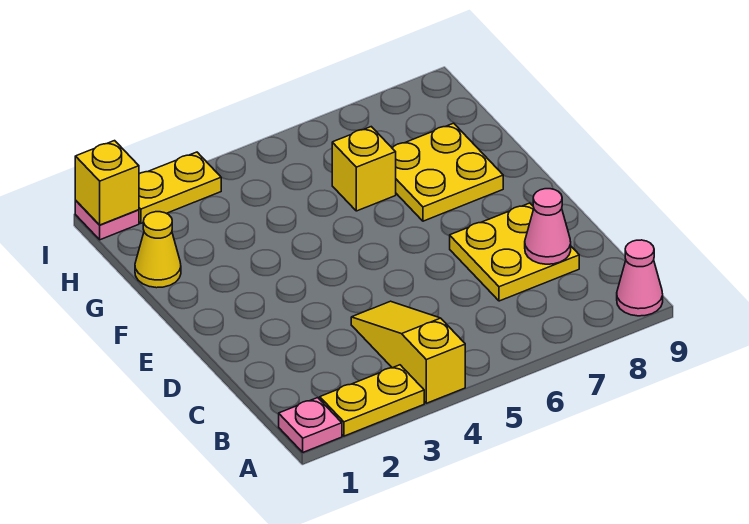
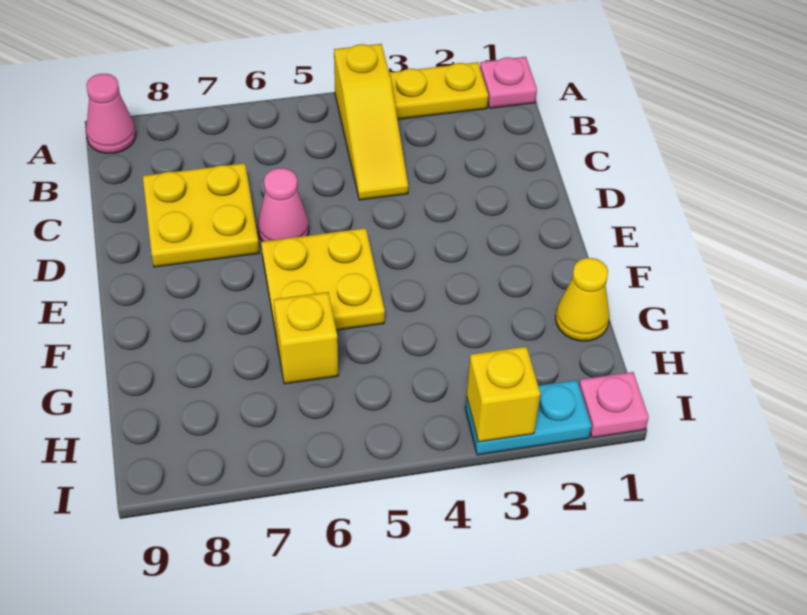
pink cone C8 level 2 -> pink cone D6 level 1
yellow plate F7:G8 level 1 -> yellow plate E5:F6 level 1
yellow brick I1 level 2 -> yellow brick I3 level 2
yellow plate I2:I3 level 1 -> cyan plate I2:I3 level 1

